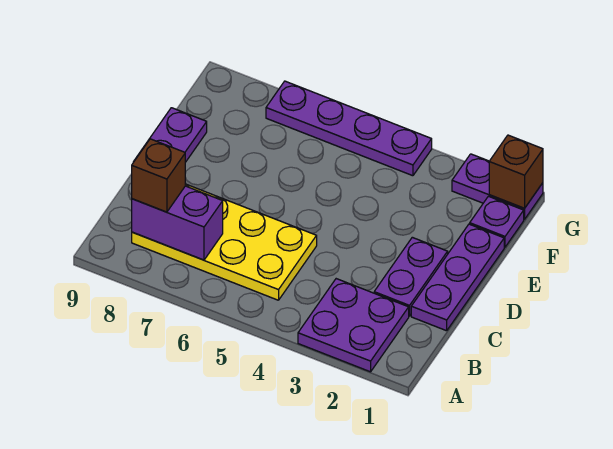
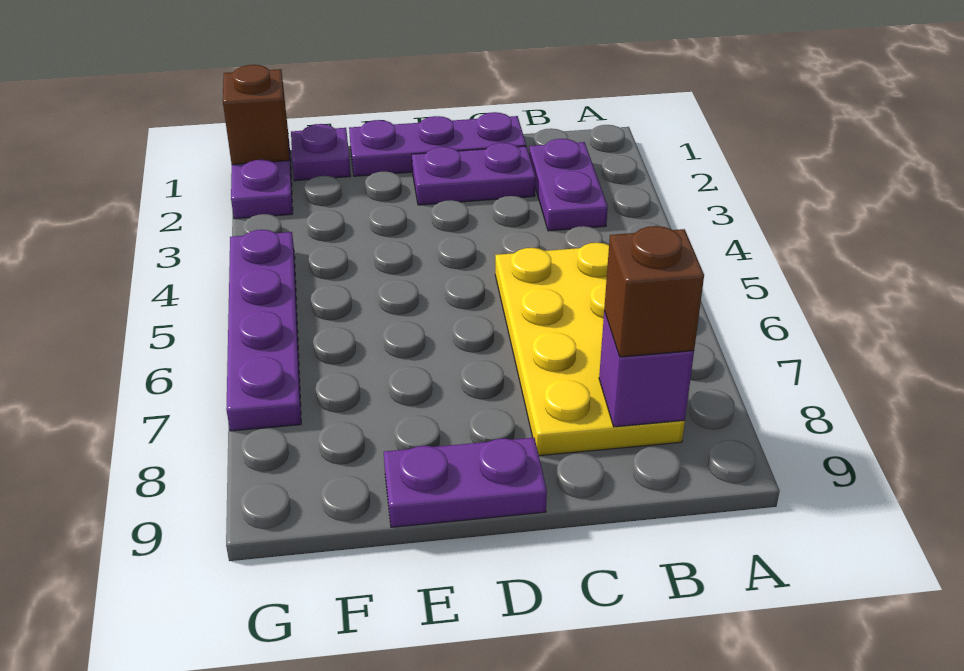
purple plate A2:B3 level 1 -> purple plate B2:B3 level 1
purple brick B7:B8 level 2 -> purple brick B8 level 2

